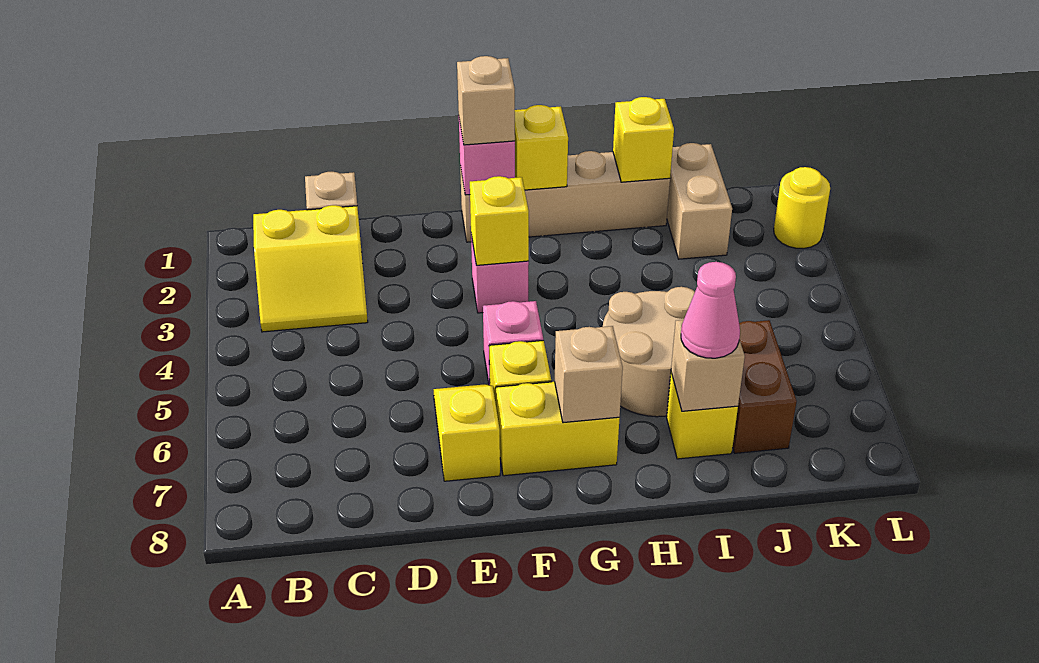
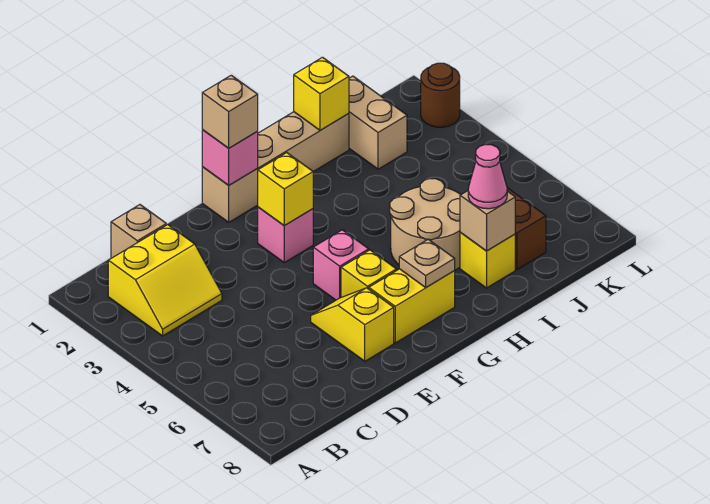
yellow brick G1 level 2 -> none
tan brick G7 level 2 -> tan plate G7 level 2
yellow round brick L2 level 1 -> brown round brick L2 level 1

